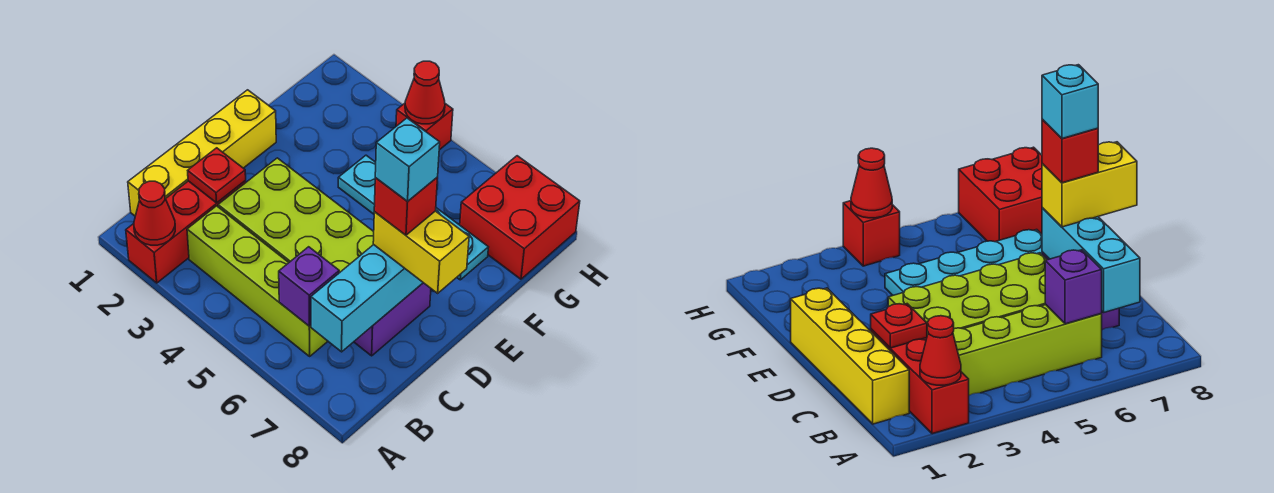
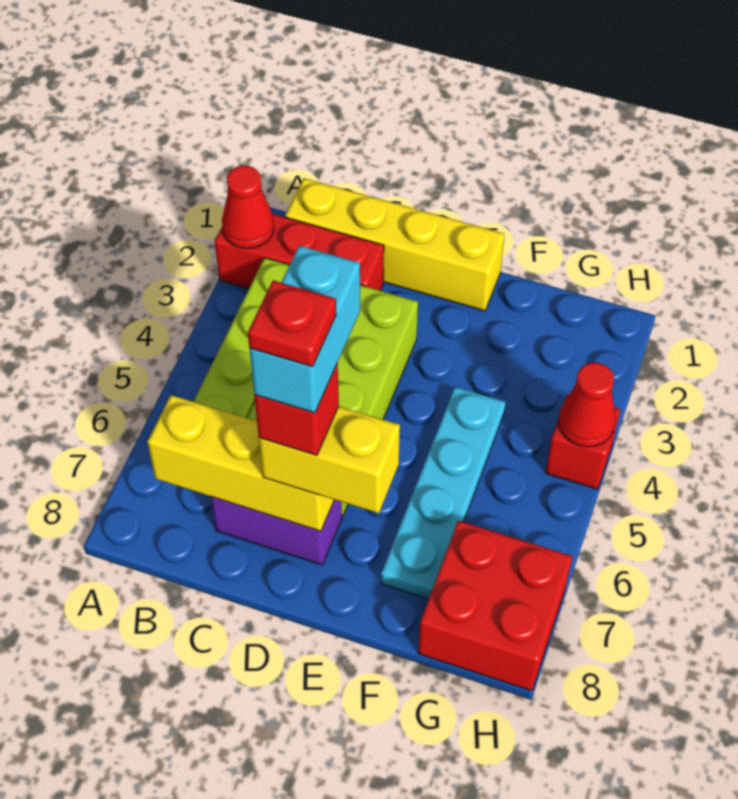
purple brick B6 level 2 -> none
cyan brick B7:D7 level 2 -> yellow brick B7:D7 level 2
red plate C2 level 2 -> red plate D7 level 6
yellow brick D7:D8 level 3 -> yellow brick D7:E7 level 3
cyan brick D7 level 5 -> cyan brick D6:D7 level 5

